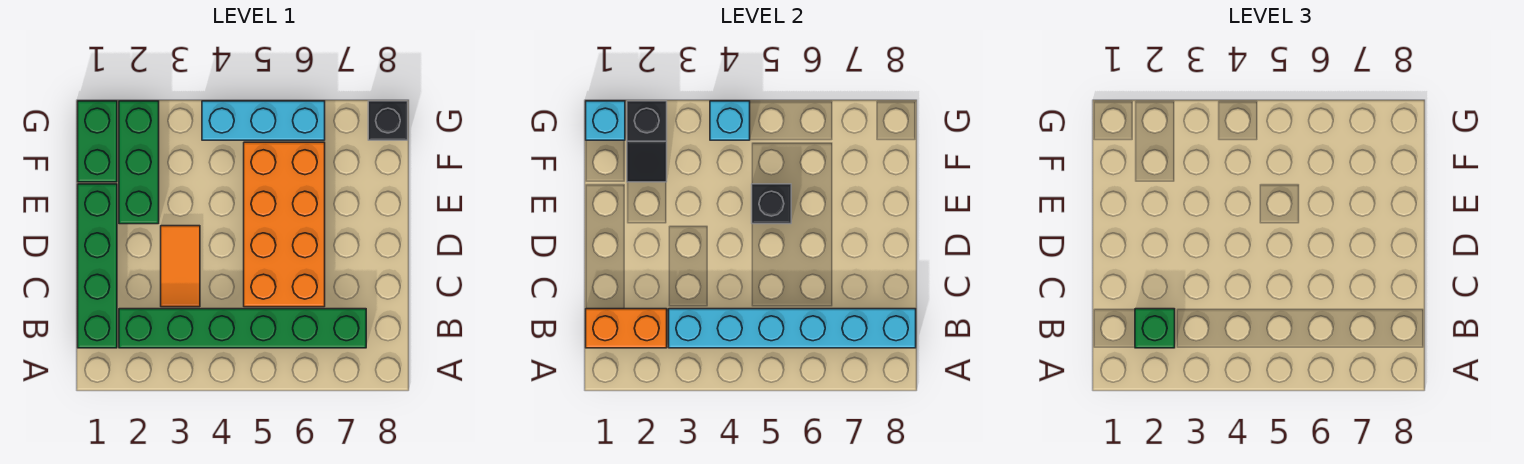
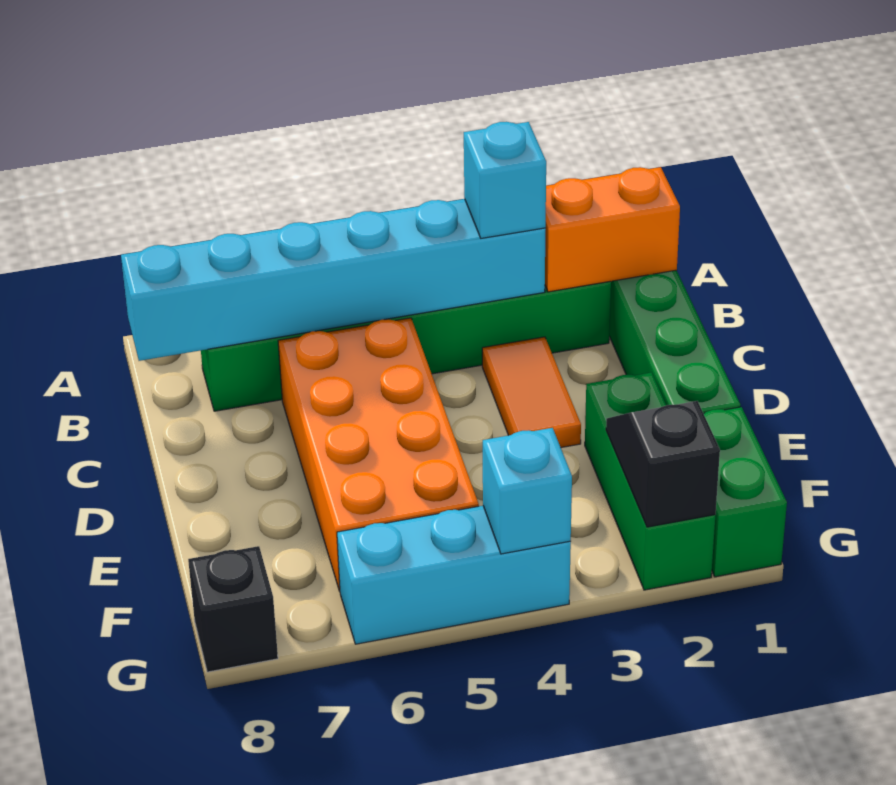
green brick B2 level 3 -> none
black brick E5 level 2 -> none
cyan brick G1 level 2 -> cyan brick B3 level 3

